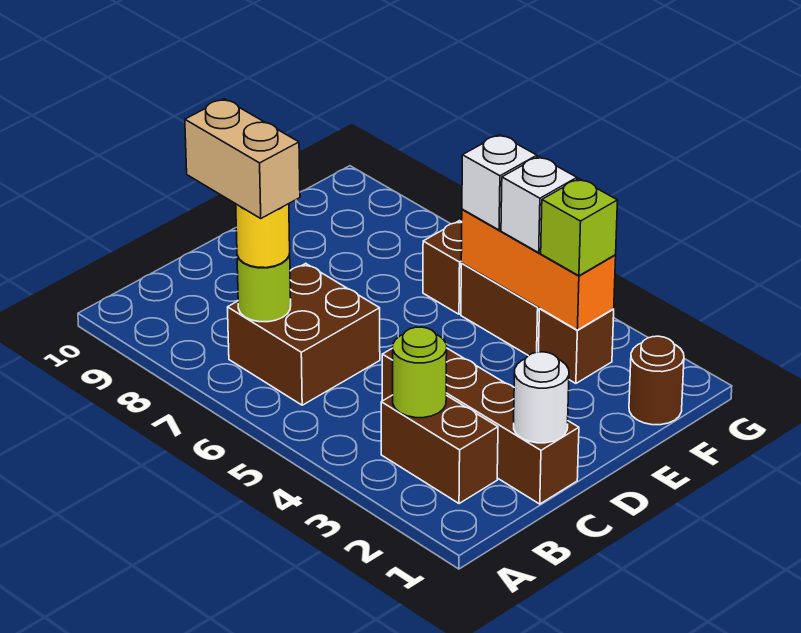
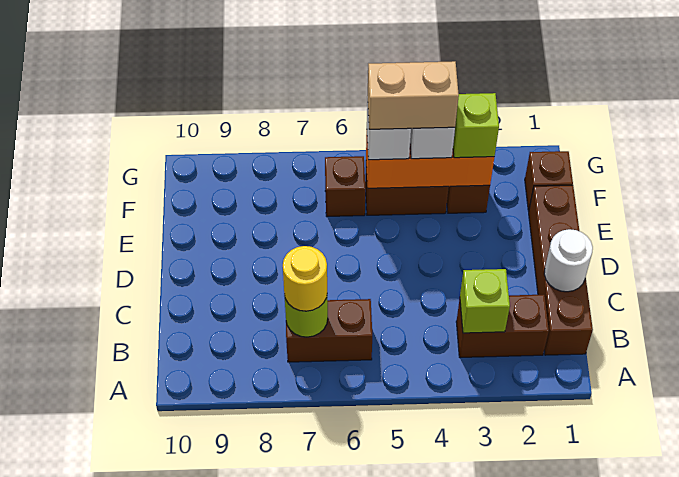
lime round brick B3 level 2 -> lime brick B3 level 2
brown brick B6:C7 level 1 -> brown brick B6:B7 level 1
tan brick B7:B8 level 4 -> tan brick F4:F5 level 4
brown brick C1:C4 level 1 -> brown brick B1:E1 level 1
brown round brick F1 level 1 -> brown brick F1 level 1

